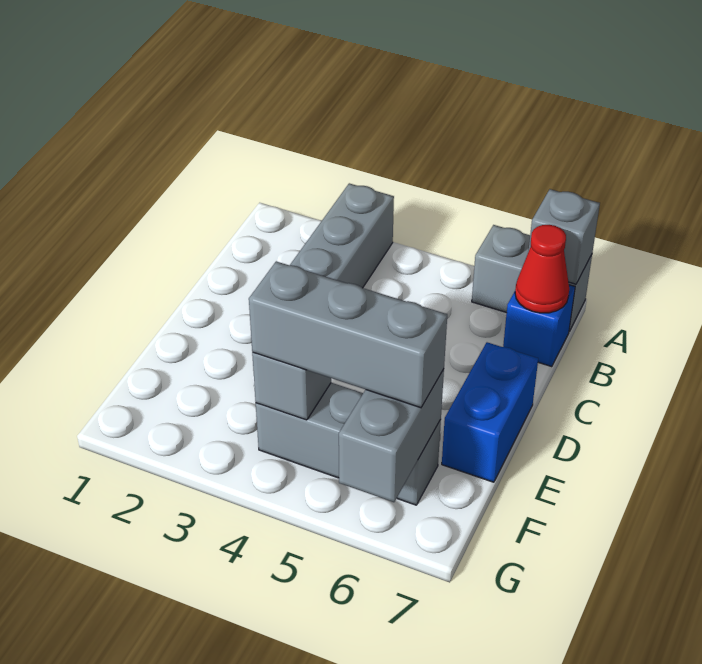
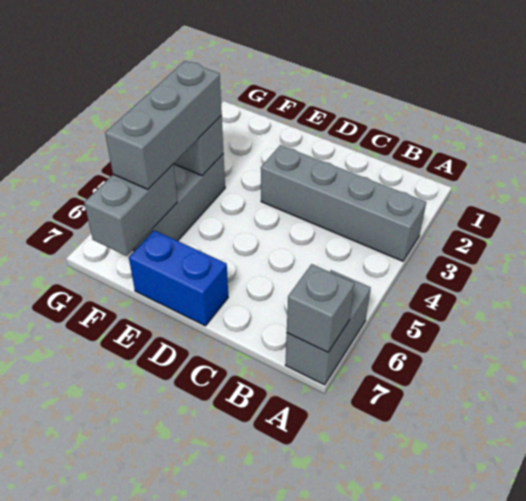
blue brick B7 level 1 -> none
red cone B7 level 2 -> none
grey brick F6:G6 level 2 -> grey brick F6:F7 level 2

